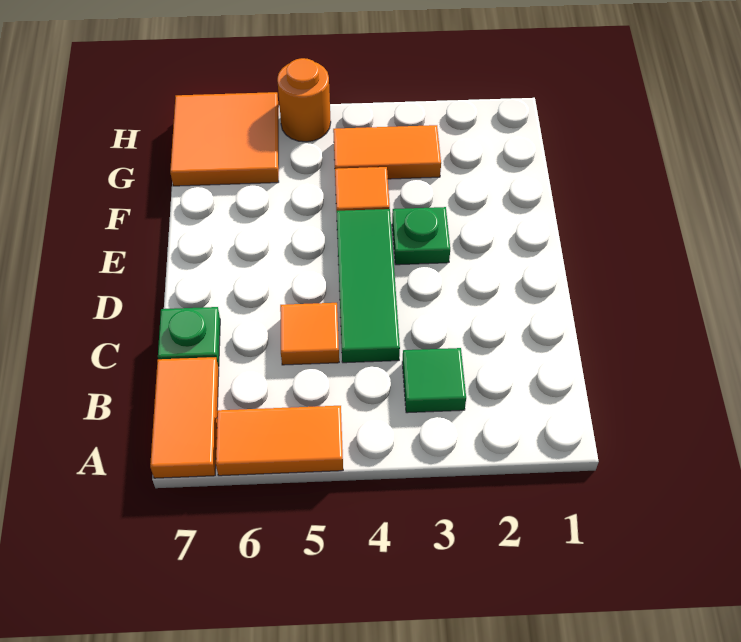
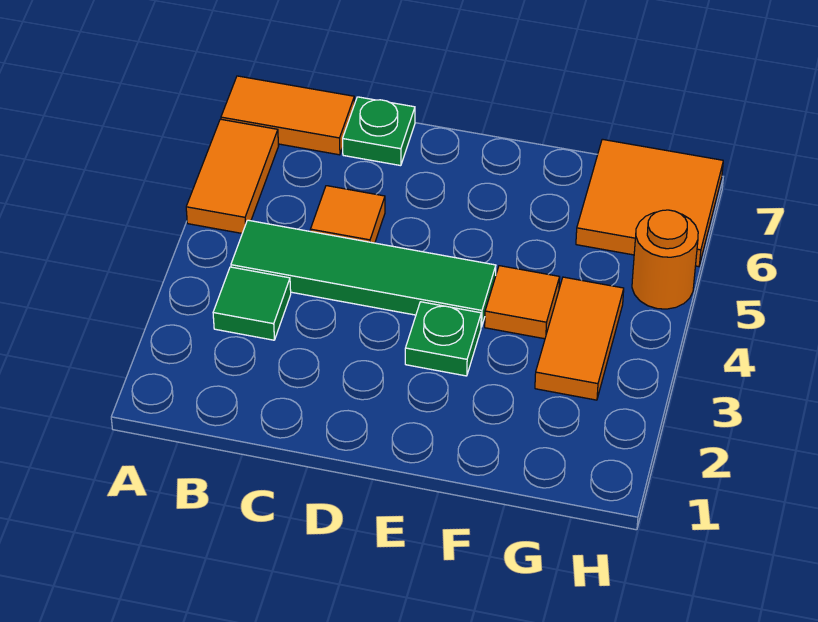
green tile C4:E4 level 1 -> green tile B4:E4 level 1

